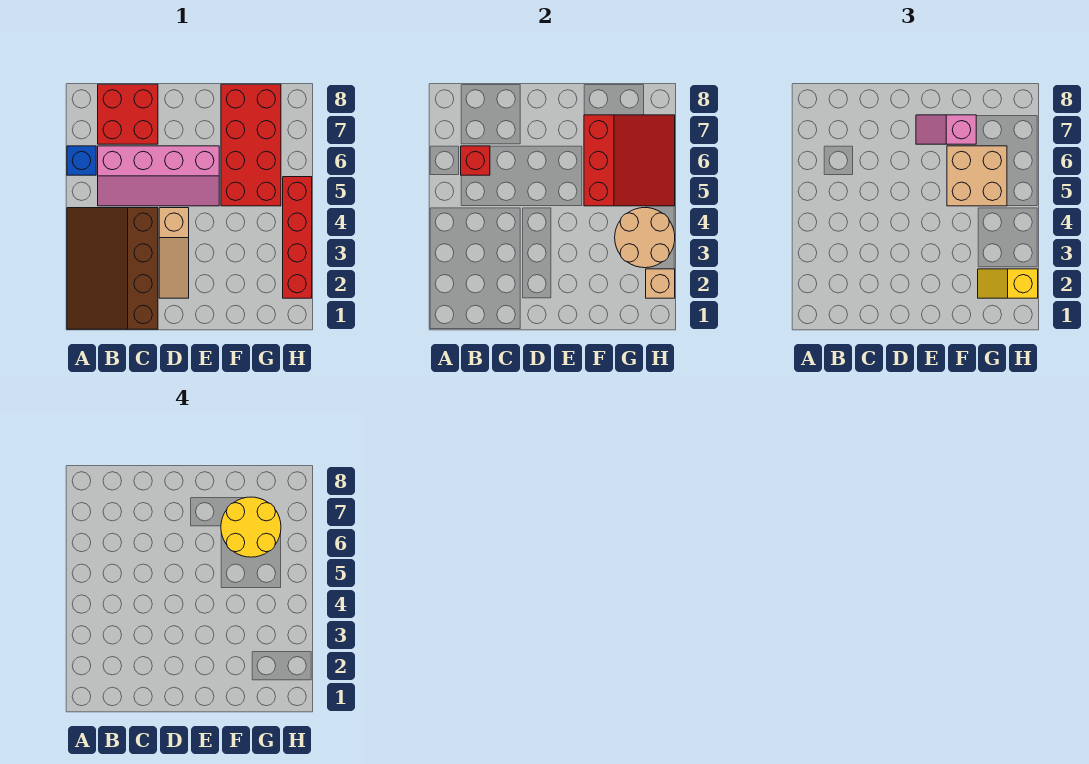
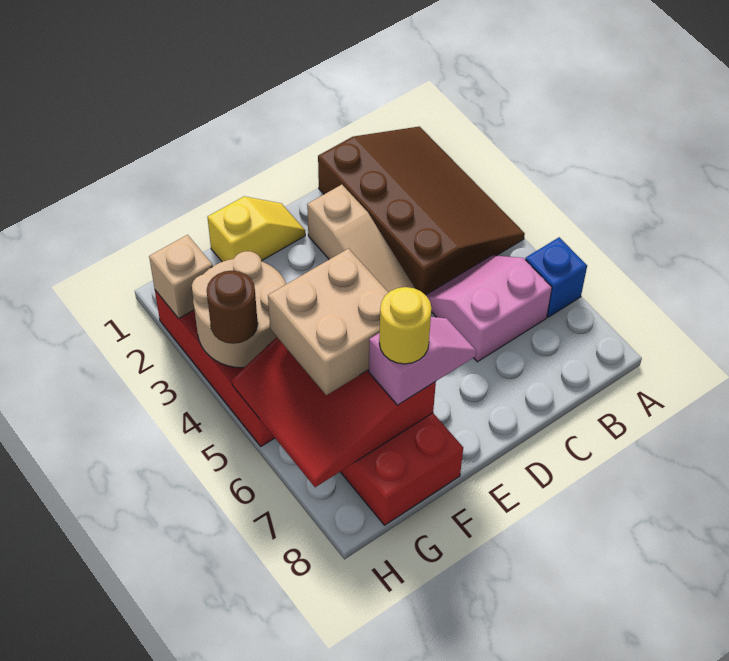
pink slope B5:E6 level 1 top 6 -> pink slope B5:C6 level 1 top 6
red brick B6 level 2 -> none
red brick B7:C8 level 1 -> none
tan slope D2:D4 level 1 top 4 -> tan slope D2:D4 level 1 top 2
yellow round brick F6:G7 level 4 -> yellow round brick F7 level 4
yellow slope G2:H2 level 3 top H -> yellow slope E1:F1 level 1 top F
none -> brown round brick H4 level 3

